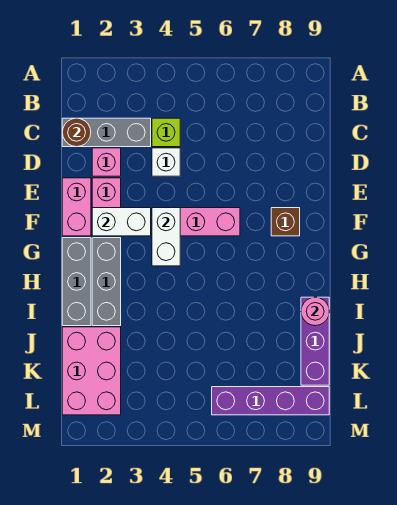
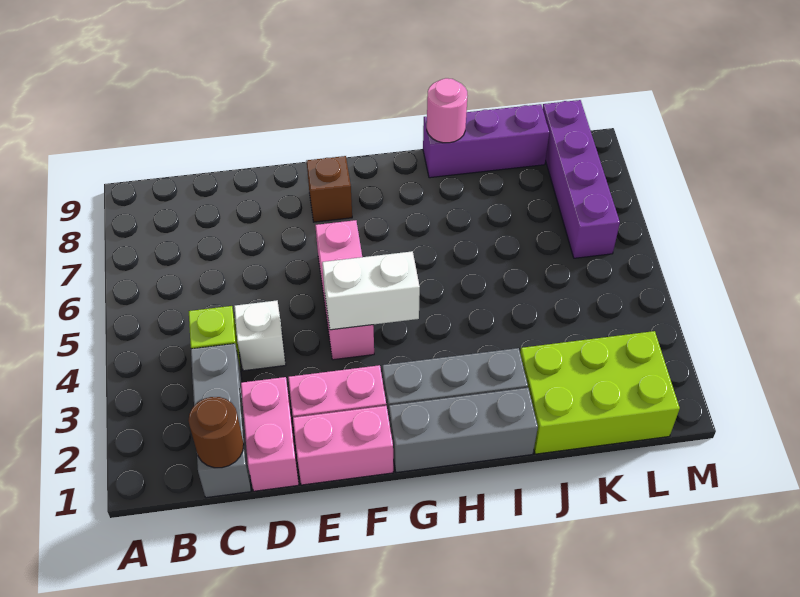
pink brick D2 level 1 -> pink brick D1:D2 level 1
white brick F2:F3 level 2 -> none
pink brick J1:L2 level 1 -> lime brick J1:L2 level 1

